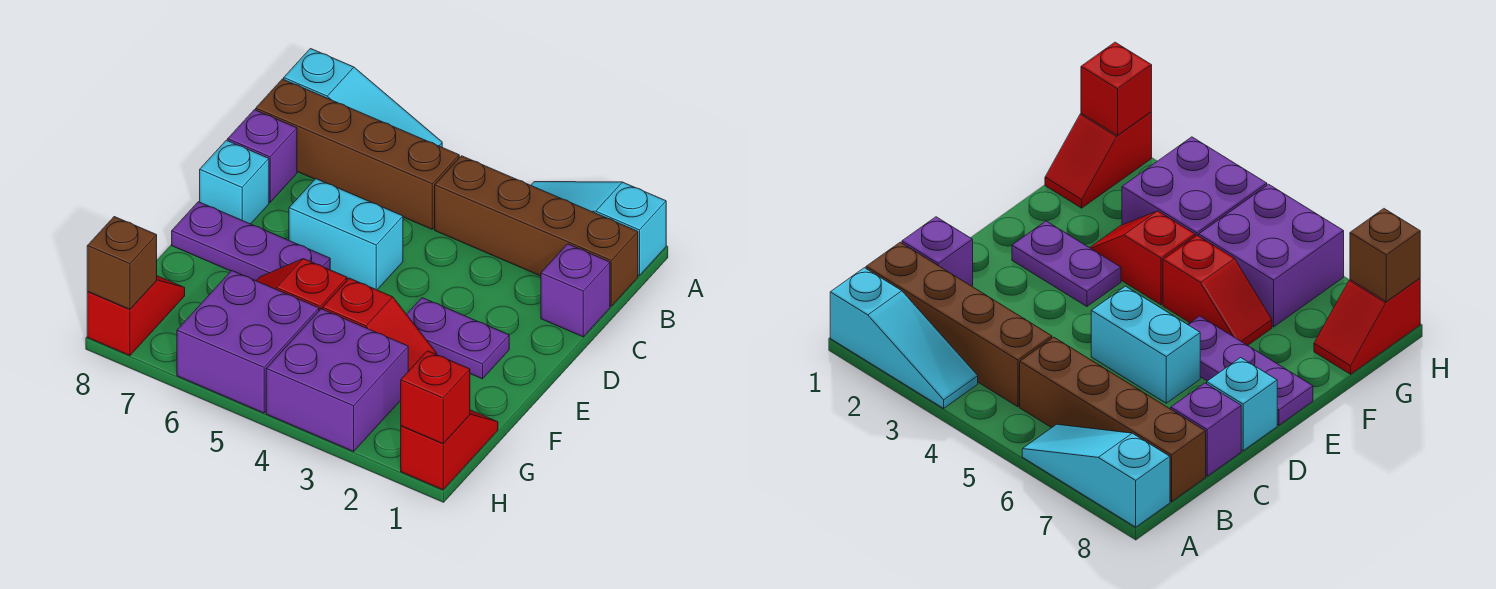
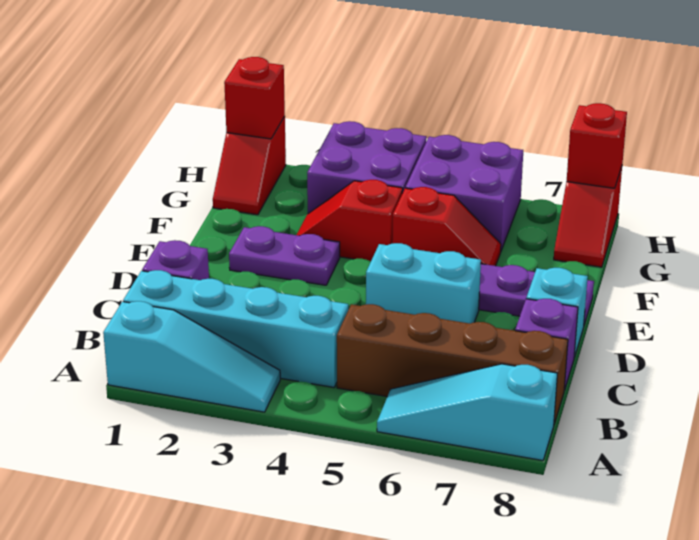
brown brick B1:B4 level 1 -> cyan brick B1:B4 level 1
brown brick H8 level 2 -> red brick H8 level 2

